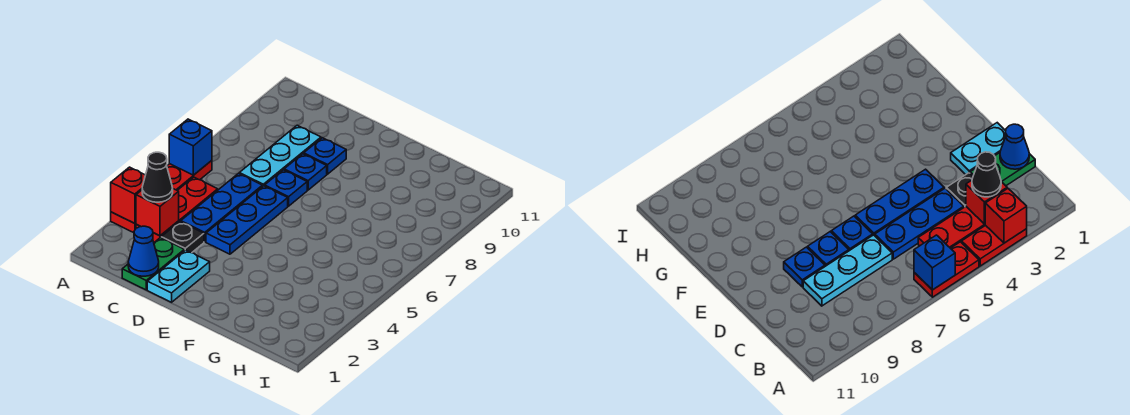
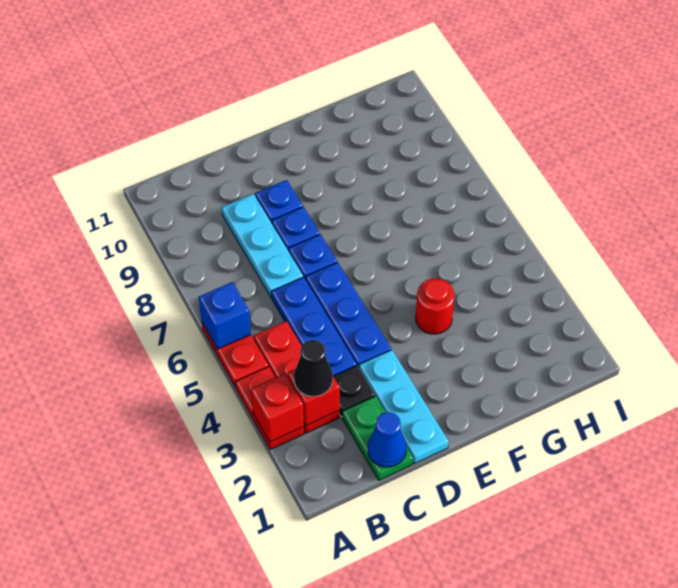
cyan plate D1:D2 level 1 -> cyan plate D1:D3 level 1
none -> red round brick F4 level 1

